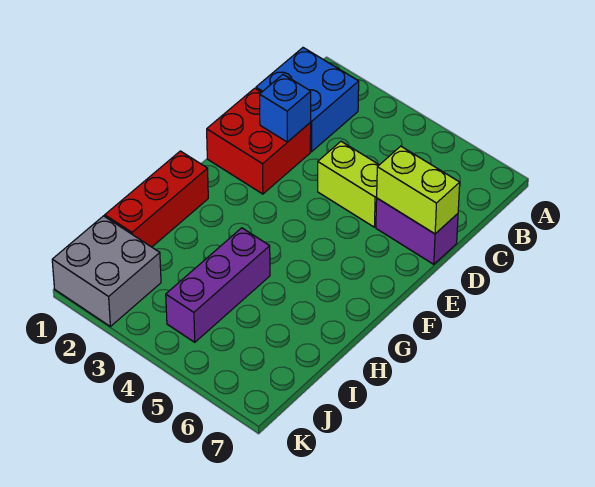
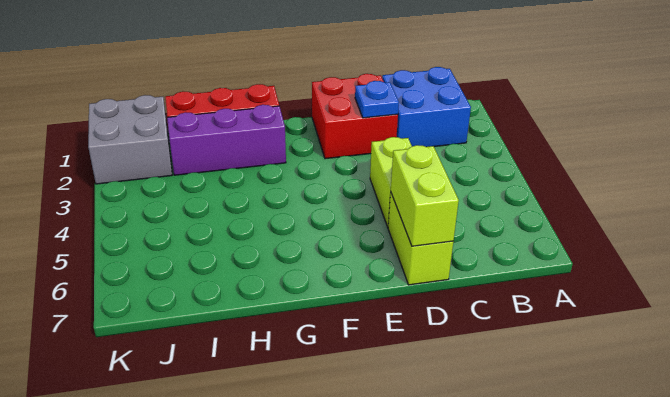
blue brick D2 level 2 -> blue plate D2 level 2
purple brick D6:D7 level 1 -> lime brick D6:D7 level 1
purple brick H4:J4 level 1 -> purple brick G2:I2 level 1

